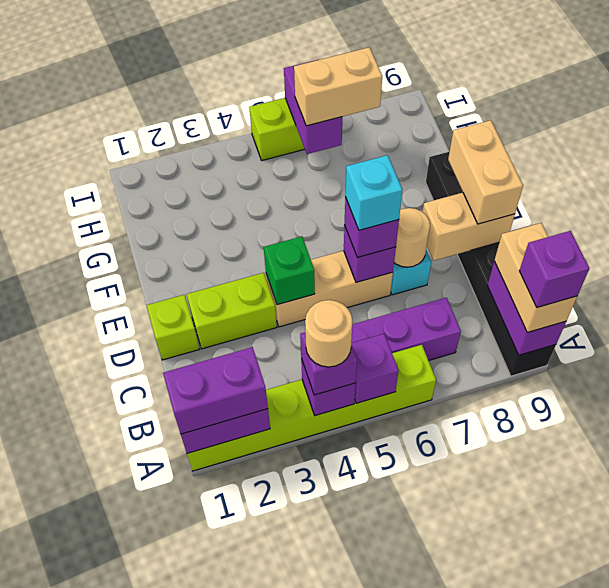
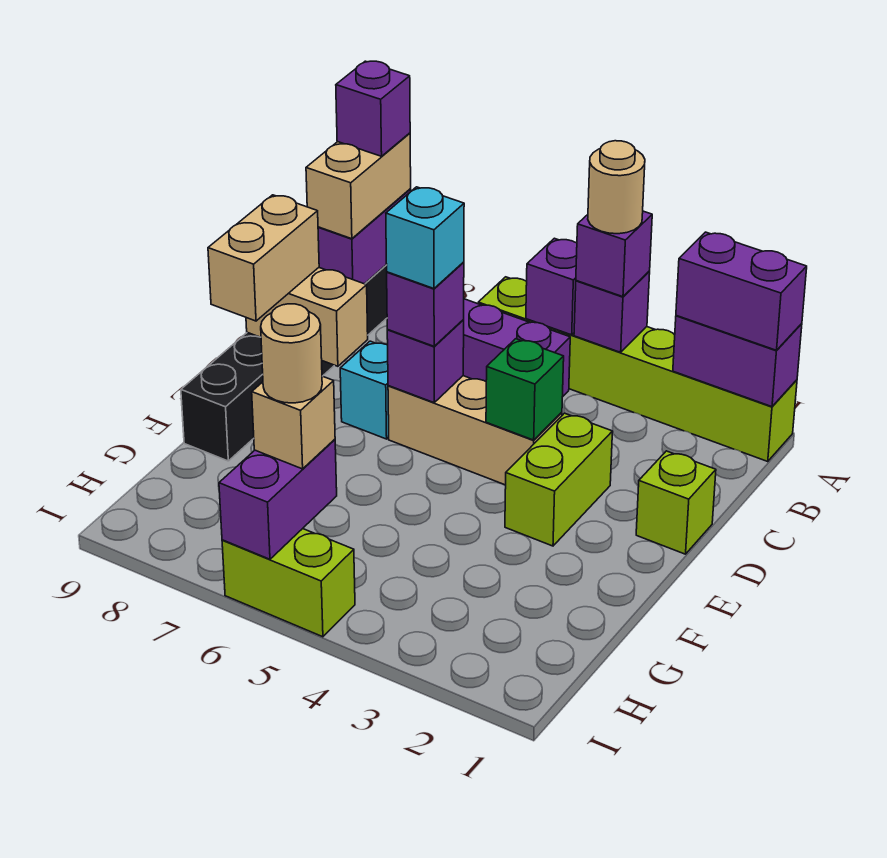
lime brick D2:D3 level 1 -> lime brick D3:E3 level 1
tan round brick D7 level 2 -> tan round brick H6 level 4
tan brick H6:H7 level 3 -> tan brick H6 level 3

